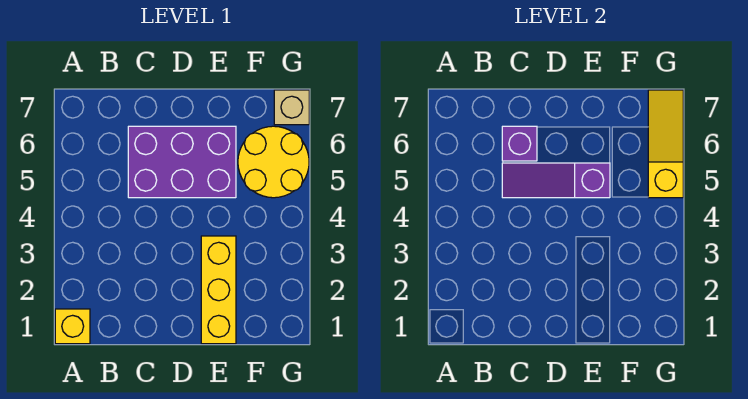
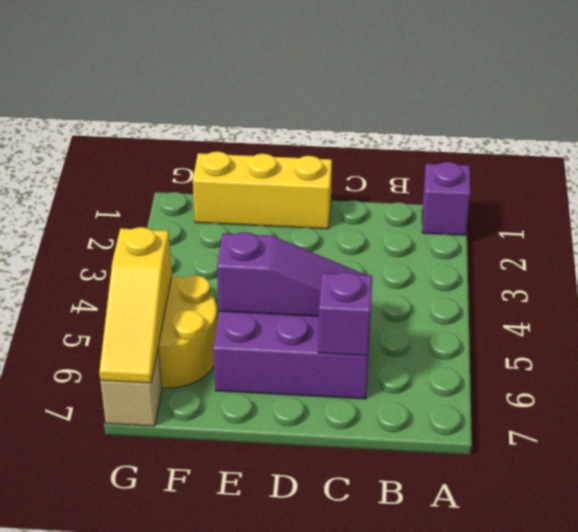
yellow brick A1 level 1 -> purple brick A1 level 1
yellow brick E1:E3 level 1 -> yellow brick D1:F1 level 1

